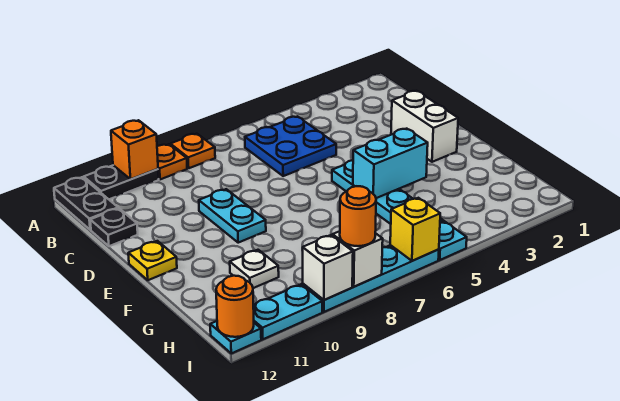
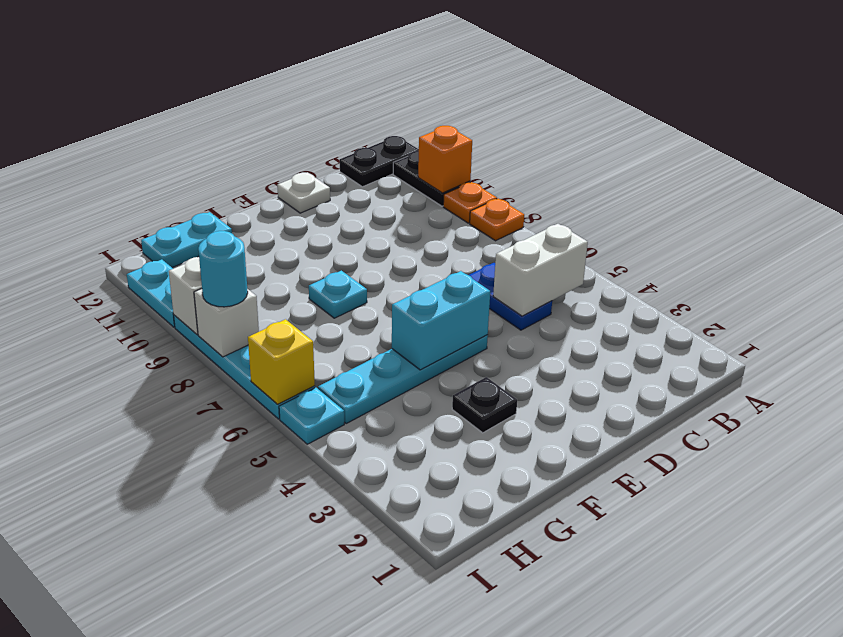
blue plate B5:C6 level 1 -> blue plate C5:C6 level 1
black plate C12 level 1 -> black plate F3 level 1
white brick D2:E2 level 1 -> white brick B5:C5 level 2
cyan plate D9:E9 level 1 -> cyan plate G12:H12 level 1
yellow plate E12 level 1 -> none
cyan brick F4:F5 level 2 -> cyan brick E5:F5 level 2
white plate G10 level 1 -> white plate D12 level 1
orange round brick I8 level 3 -> cyan round brick I8 level 3
cyan plate I12 level 1 -> cyan plate F8 level 1
orange round brick I12 level 2 -> none

